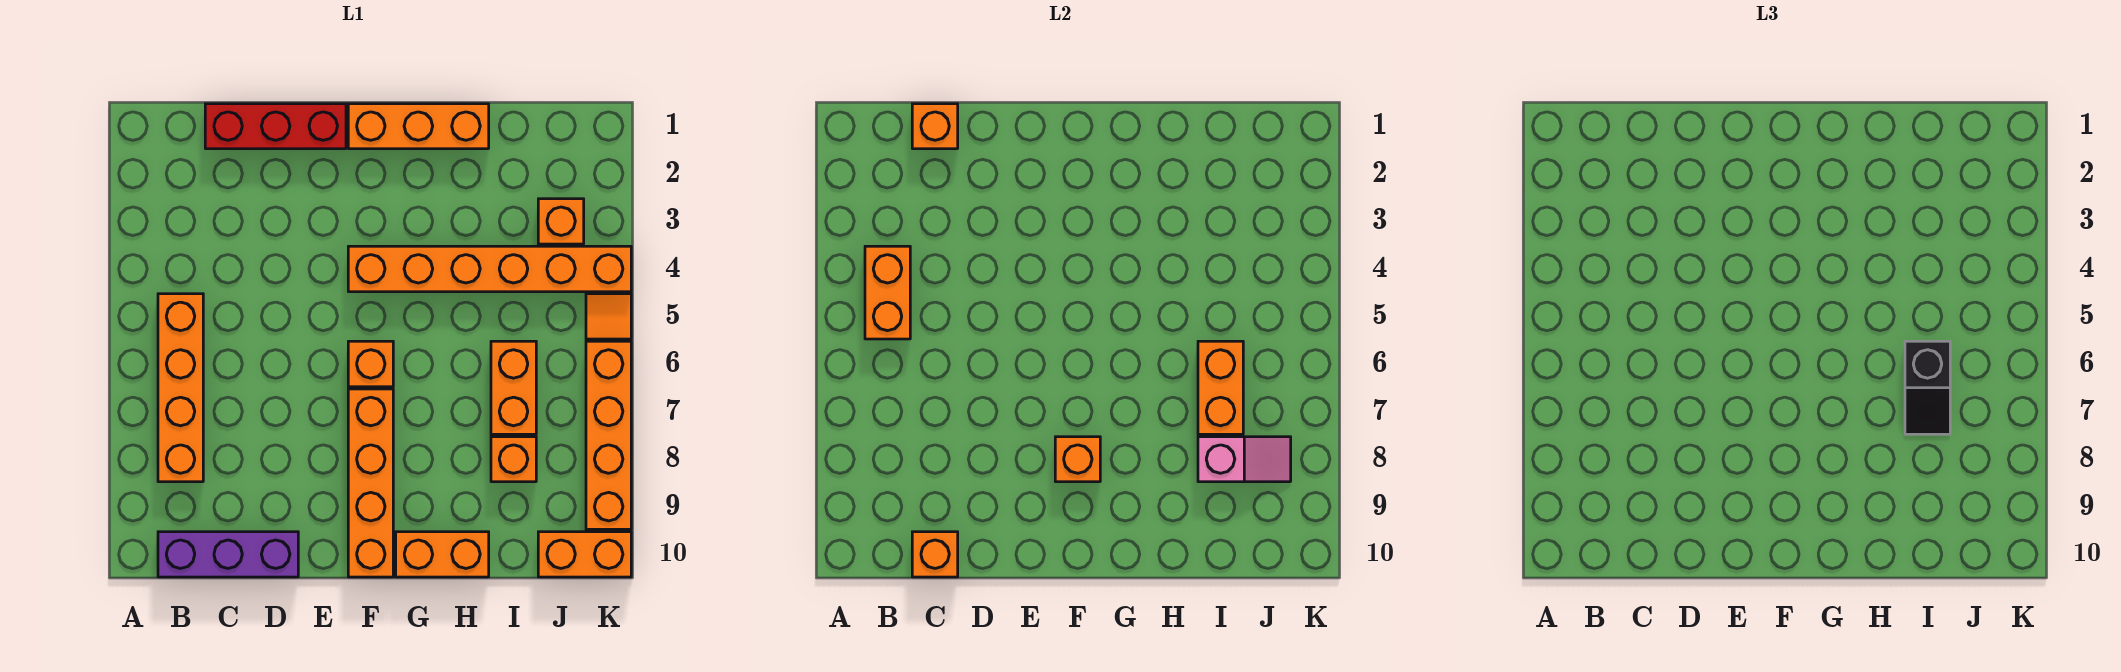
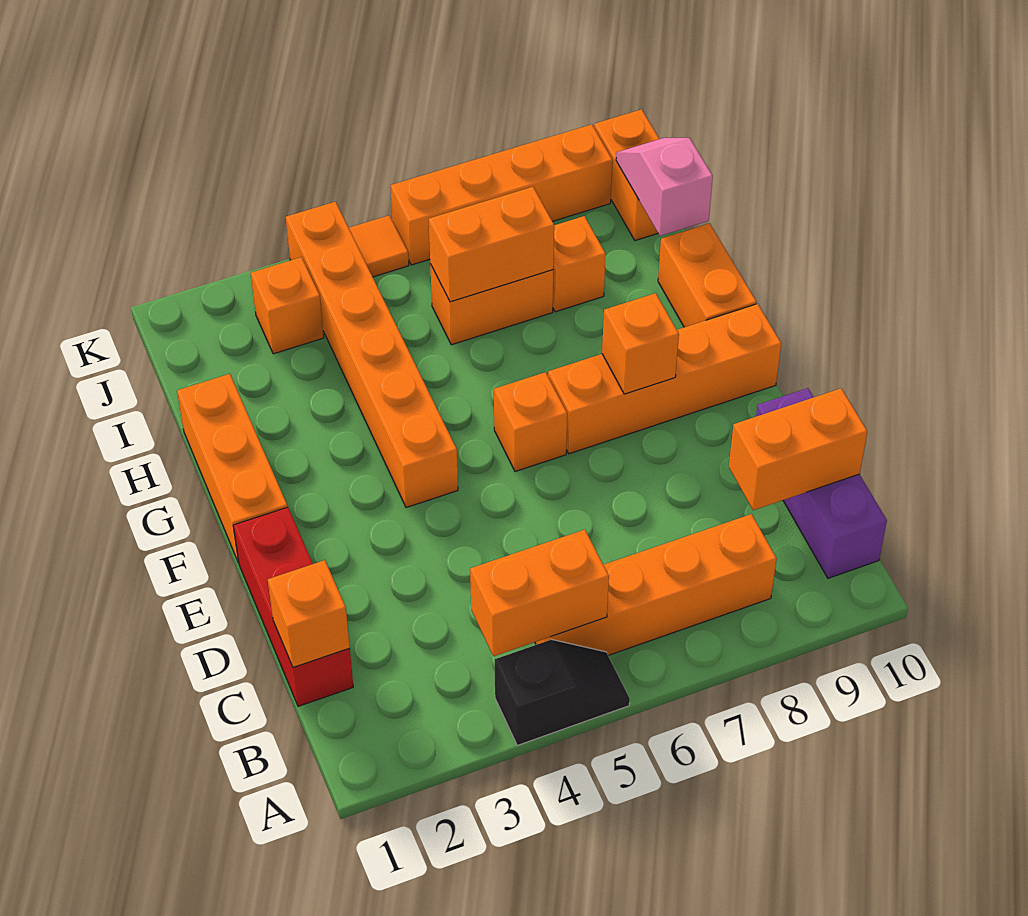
orange brick C10 level 2 -> orange brick C9:C10 level 2
black slope I6:I7 level 3 top 6 -> black slope A4:A5 level 1 top 4
pink slope I8:J8 level 2 top I -> pink slope I10:J10 level 2 top I

